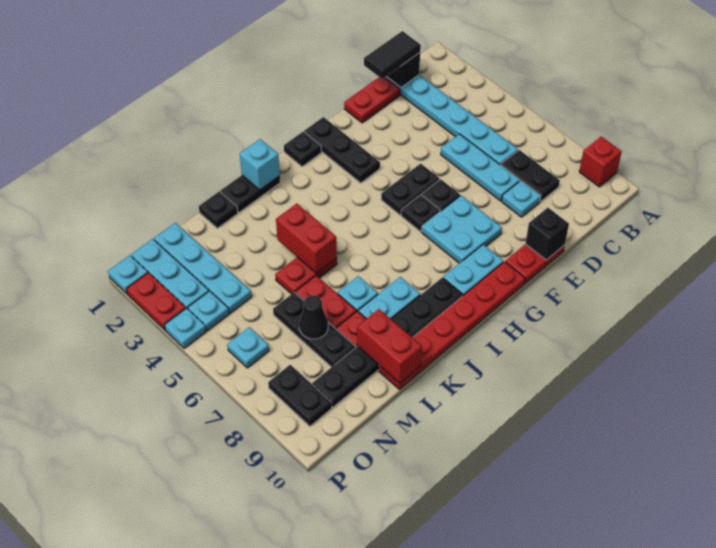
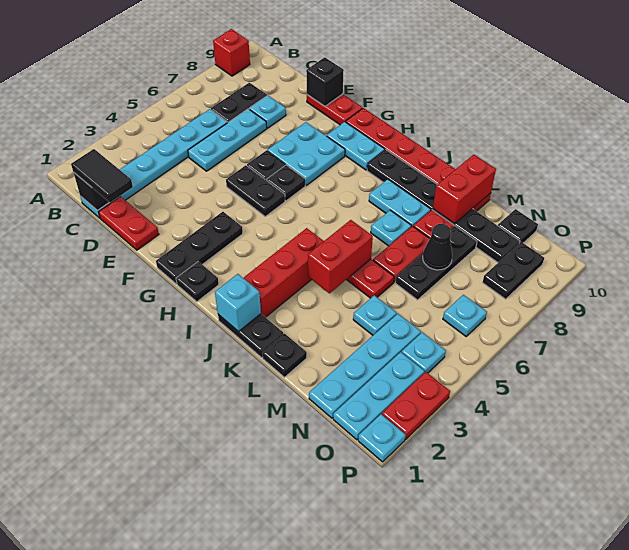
none -> red brick J2:J4 level 1
none -> black plate N10 level 1
cyan plate P4 level 1 -> cyan plate M4 level 1

